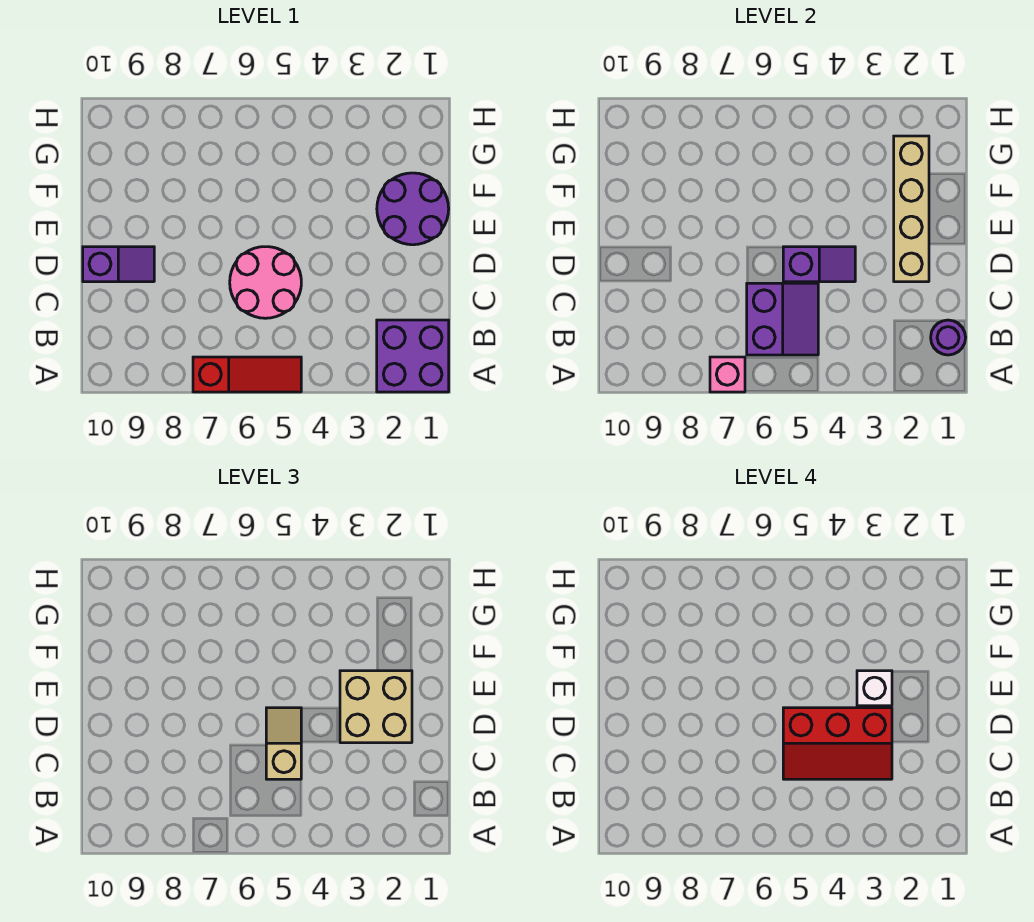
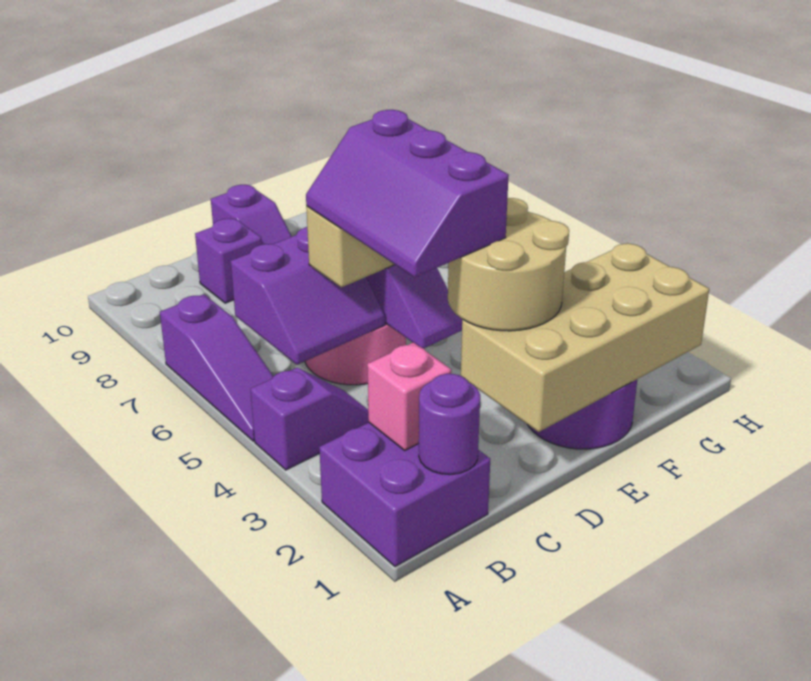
none -> purple slope A4:B4 level 1 top A
red slope A5:A7 level 1 top 7 -> purple slope A5:A7 level 1 top 7
pink brick A7 level 2 -> pink brick B2 level 2
red slope C3:D5 level 4 top D -> purple slope C3:D5 level 4 top D
none -> purple brick C9 level 1
tan brick D2:G2 level 2 -> tan brick D1:G2 level 2
tan brick D2:E3 level 3 -> tan round brick D2:E3 level 3
white brick E3 level 4 -> none

